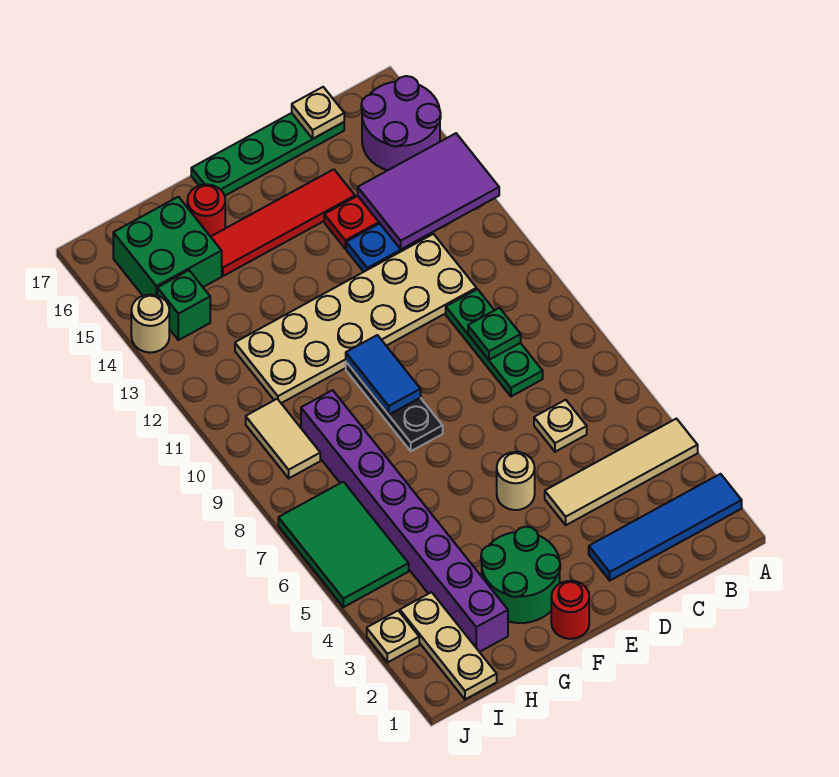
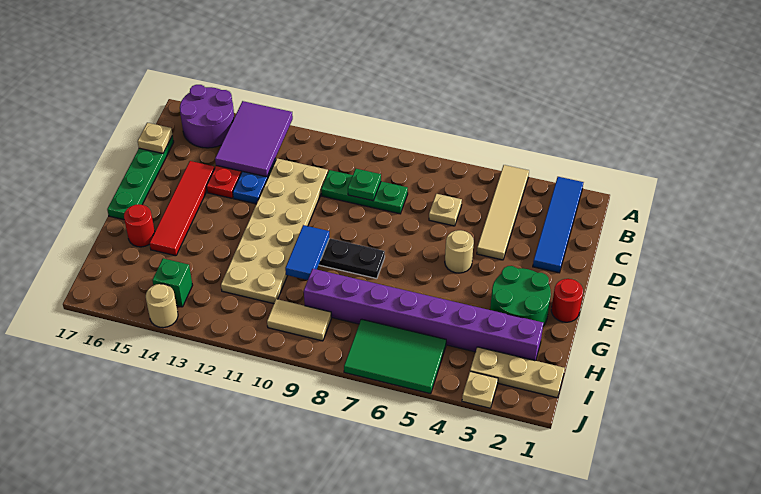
blue tile F9:F10 level 2 -> blue tile F10:G10 level 2
green brick H15:I16 level 1 -> none

